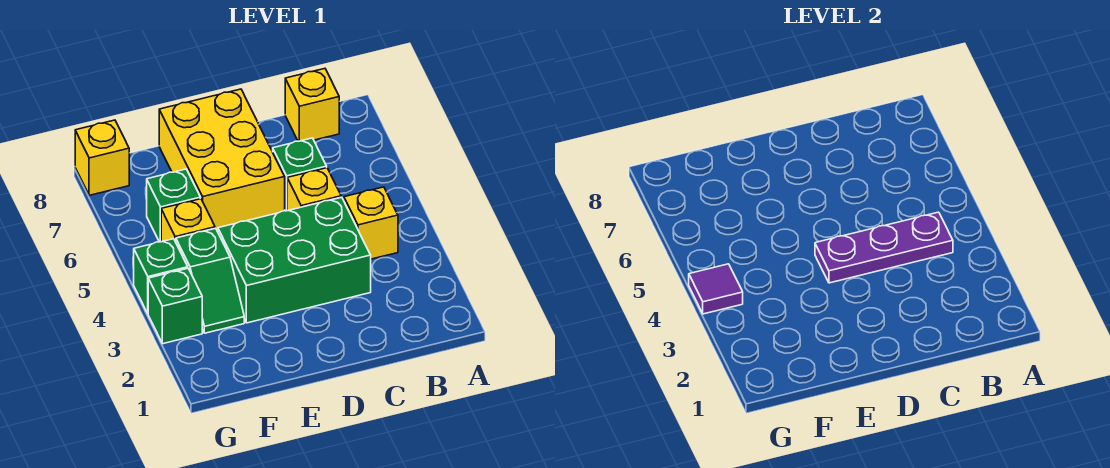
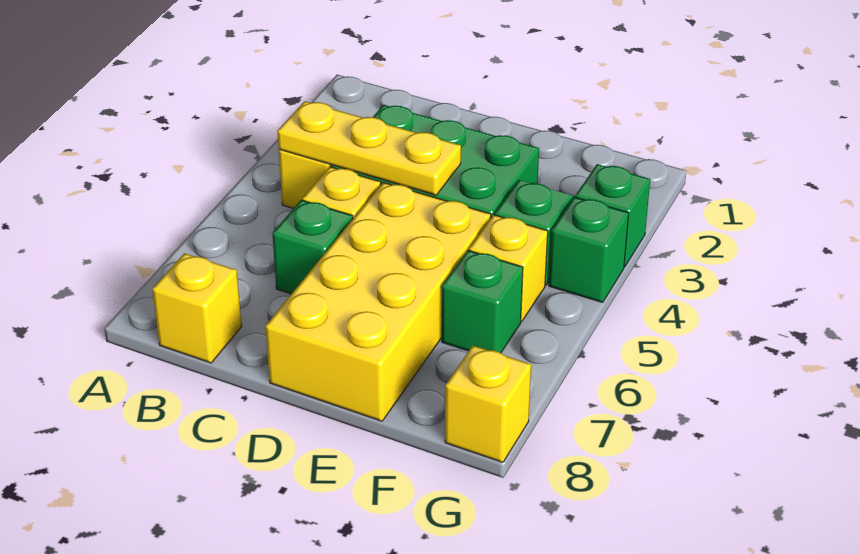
purple plate B4:D4 level 2 -> yellow plate B4:D4 level 2
yellow brick D6:E8 level 1 -> yellow brick D5:E8 level 1
purple tile G4 level 2 -> none

